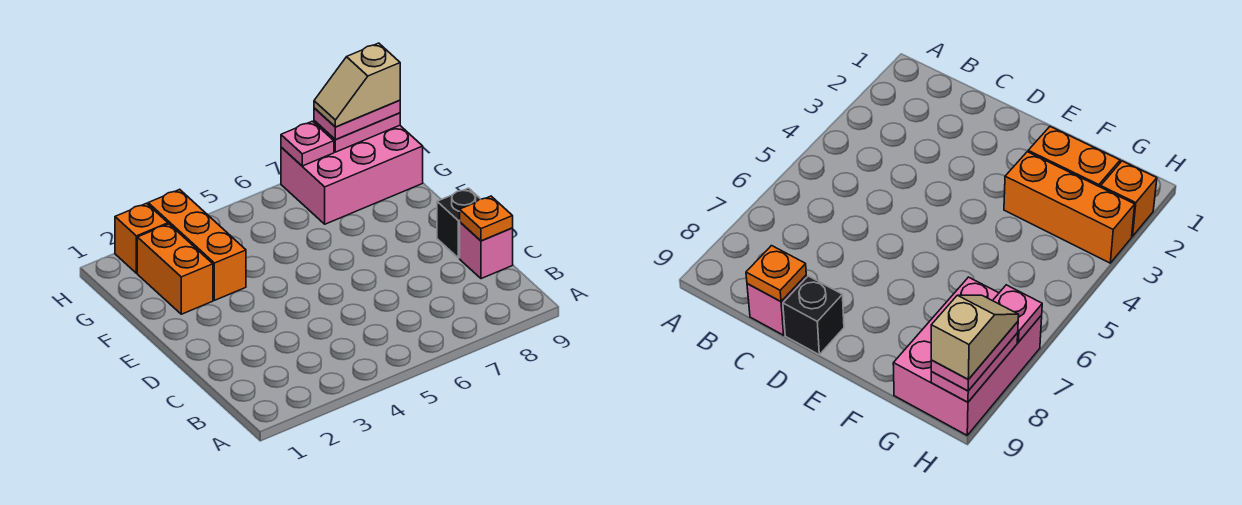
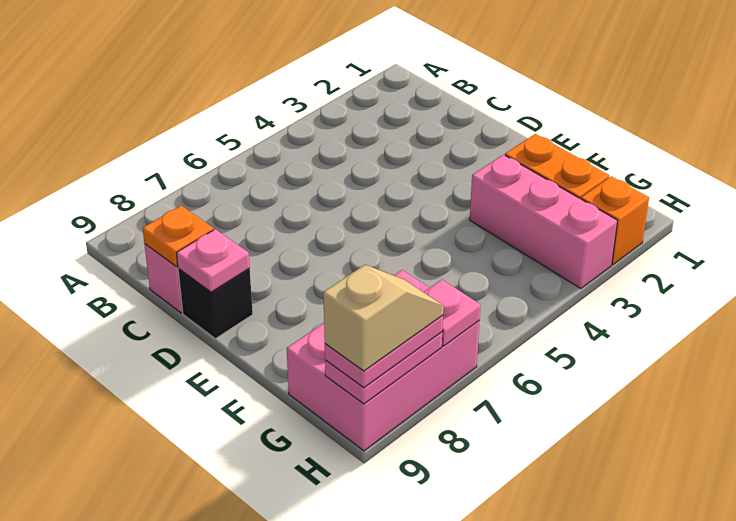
none -> pink plate D9 level 2
orange brick F3:H3 level 1 -> pink brick F3:H3 level 1

